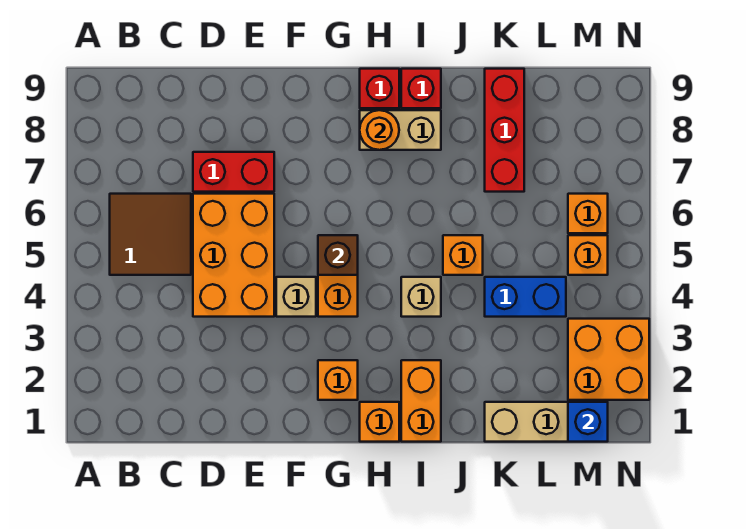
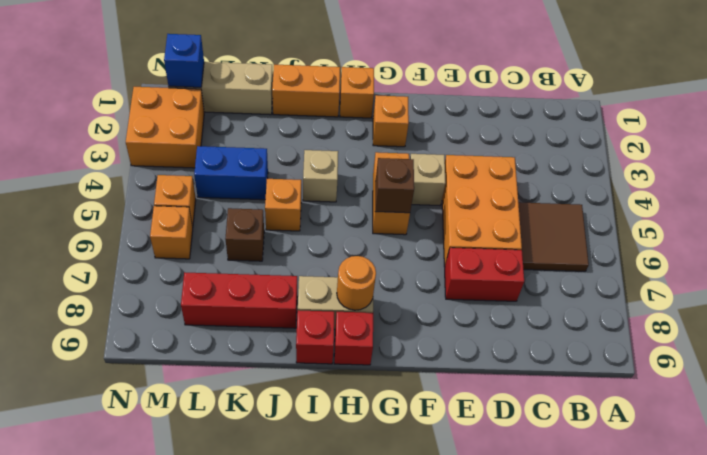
orange brick I1:I2 level 1 -> orange brick I1:J1 level 1
none -> brown brick K6 level 1
red brick K7:K9 level 1 -> red brick J8:L8 level 1

